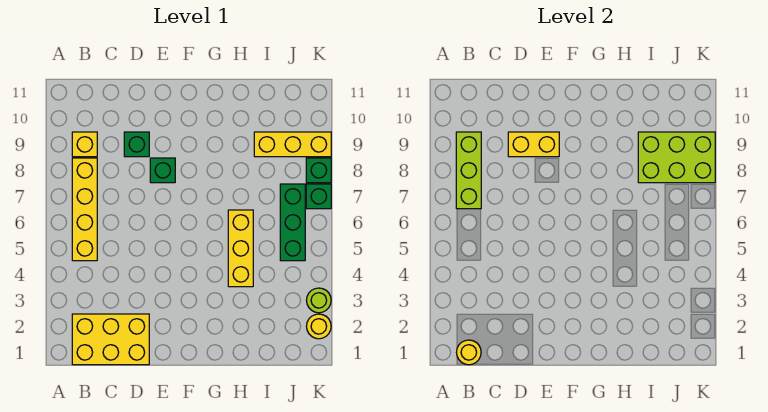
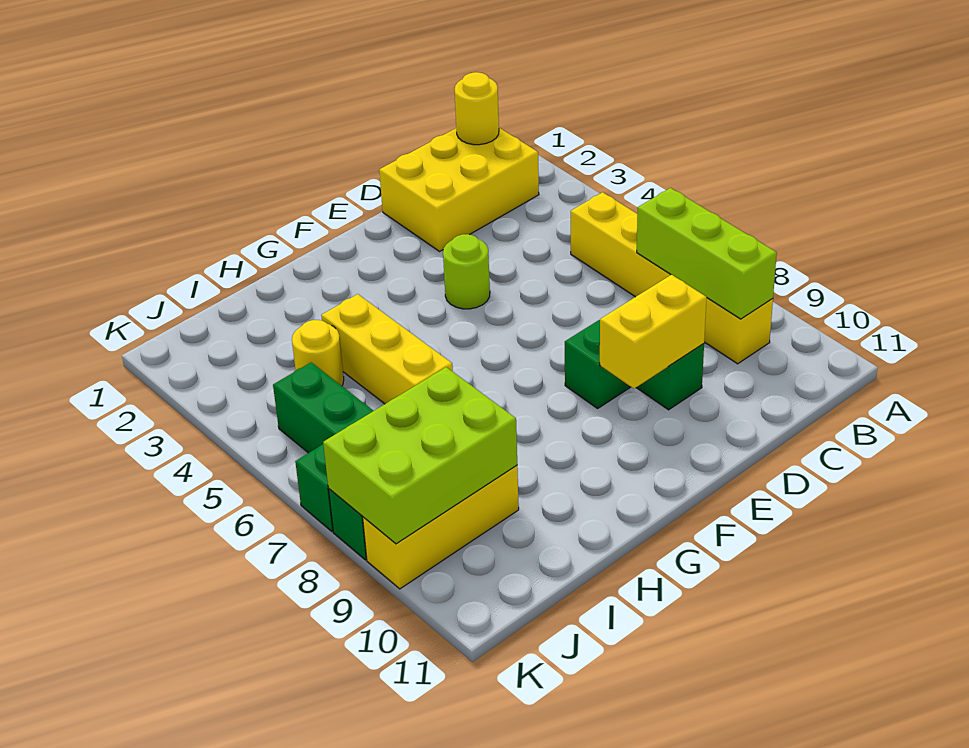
yellow round brick K2 level 1 -> yellow round brick I4 level 1
lime round brick K3 level 1 -> lime round brick E4 level 1

